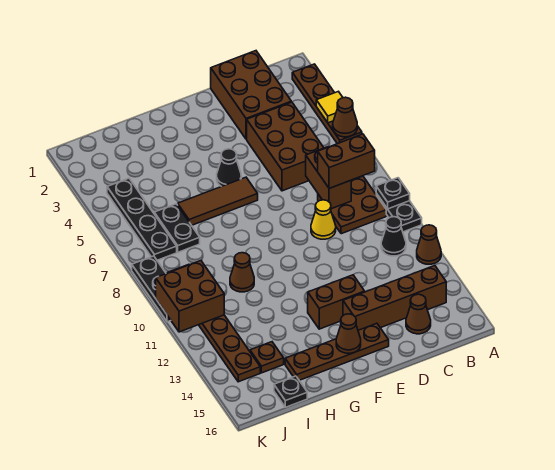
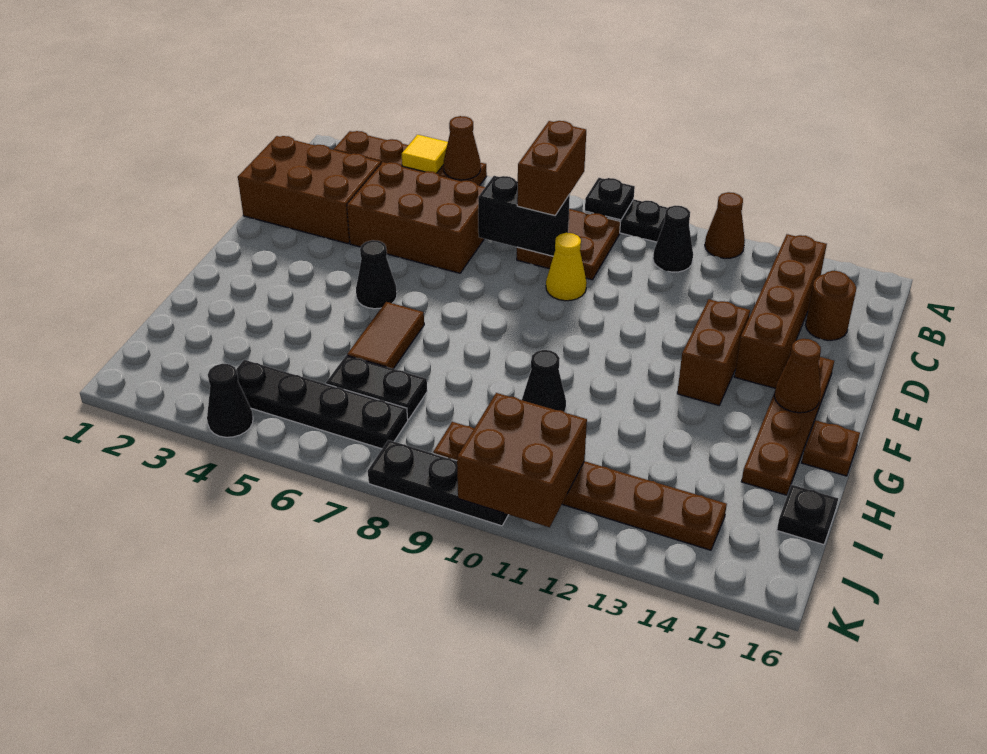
brown brick C7:C8 level 2 -> black brick C7:C8 level 2
brown cone C15 level 1 -> brown round brick C15 level 1
brown tile F6:H6 level 1 -> brown tile G6:H6 level 1
brown cone H10 level 1 -> black cone H10 level 1
brown plate I14 level 1 -> brown plate G16 level 1
none -> black cone K4 level 1

